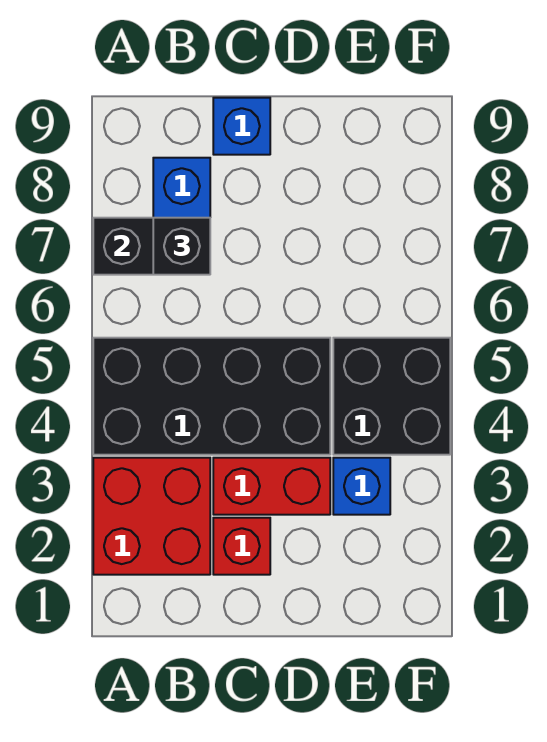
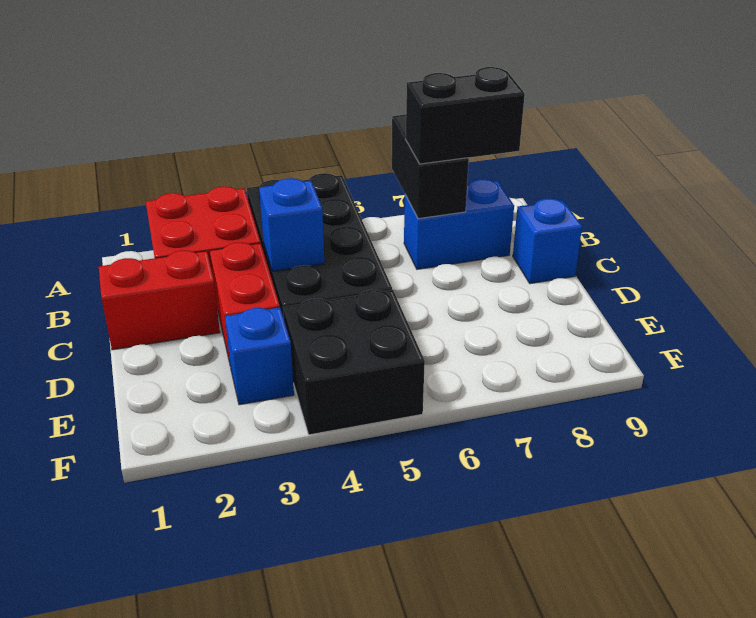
black brick B7 level 3 -> black brick B7:B8 level 3
red brick C2 level 1 -> red brick C1:C2 level 1
none -> blue brick C4 level 2

